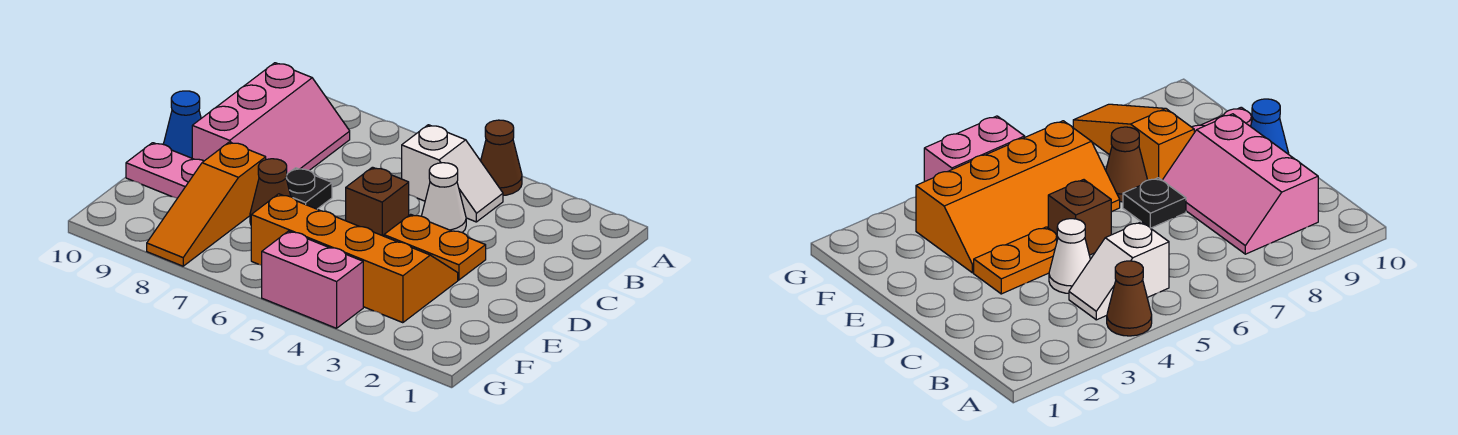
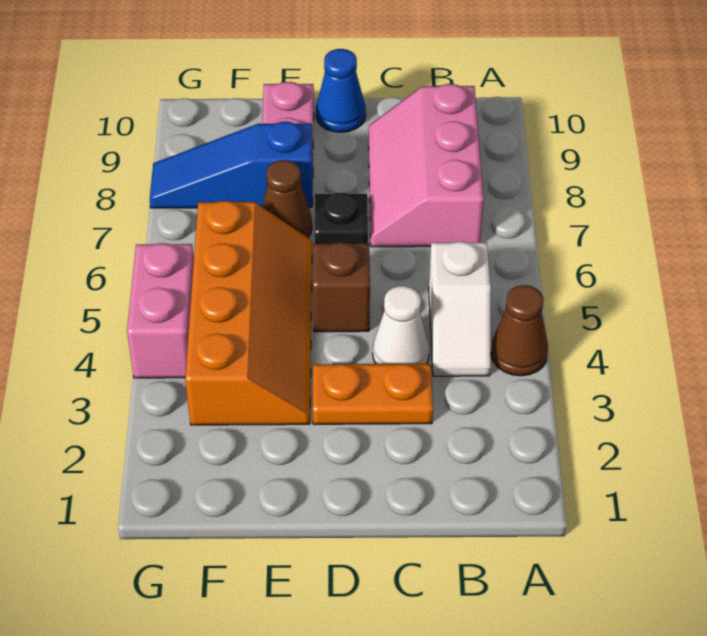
pink slope B8:D9 level 1 top 9 -> pink slope B7:C9 level 1 top B
orange plate D3:D4 level 1 -> orange plate C3:D3 level 1
orange slope E8:G8 level 1 top E -> blue slope E8:G8 level 1 top E

